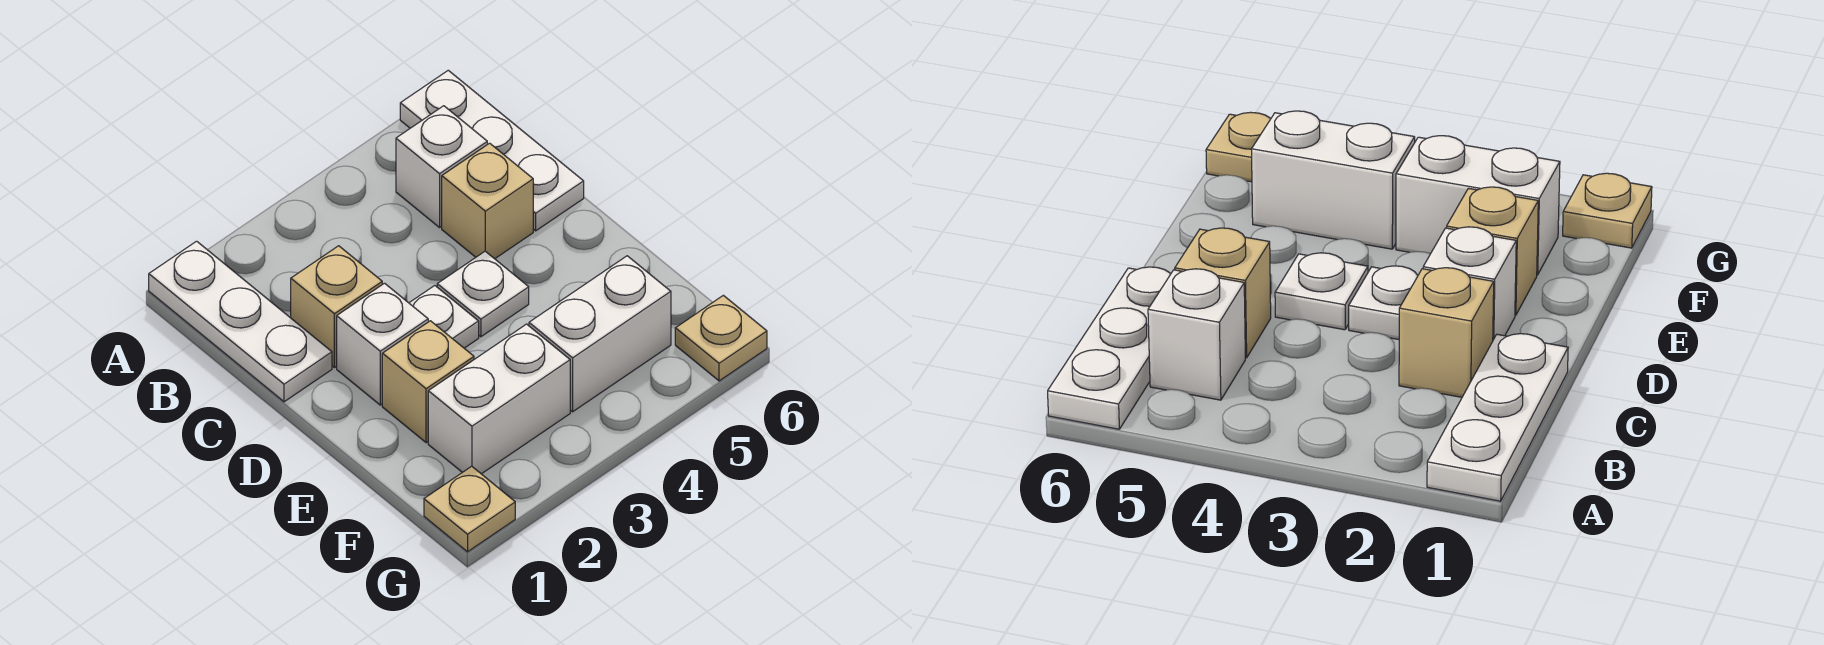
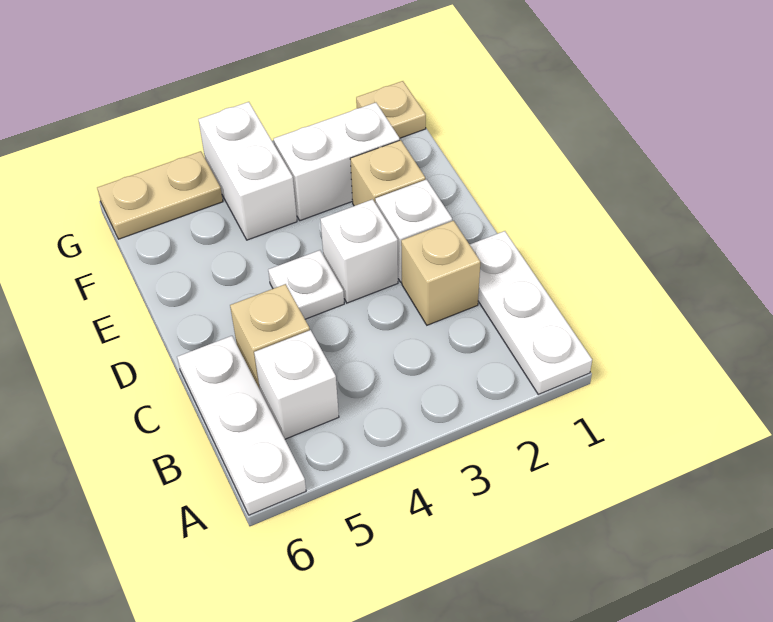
white plate D3 level 1 -> white brick D3 level 1
white brick F4:F5 level 1 -> white brick F4:G4 level 1
tan plate G6 level 1 -> tan plate G5:G6 level 1

